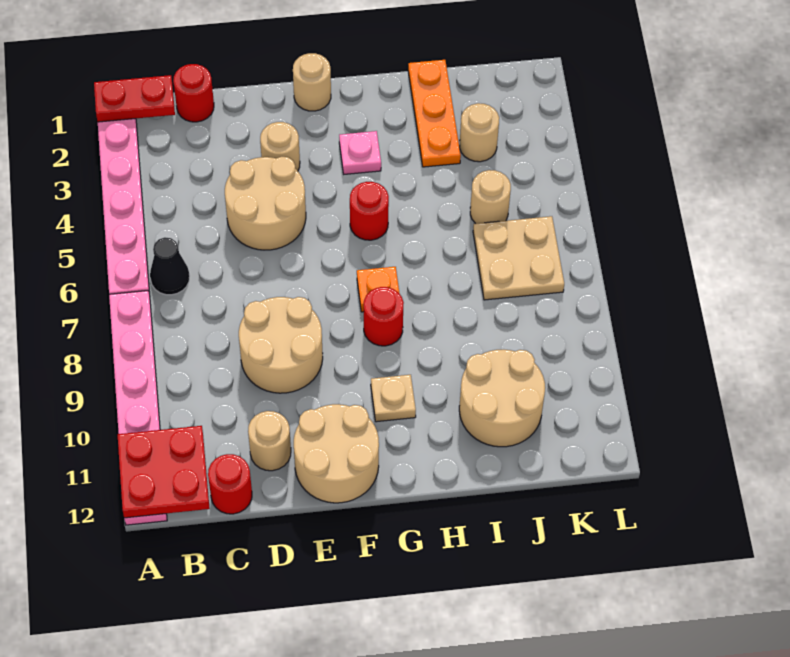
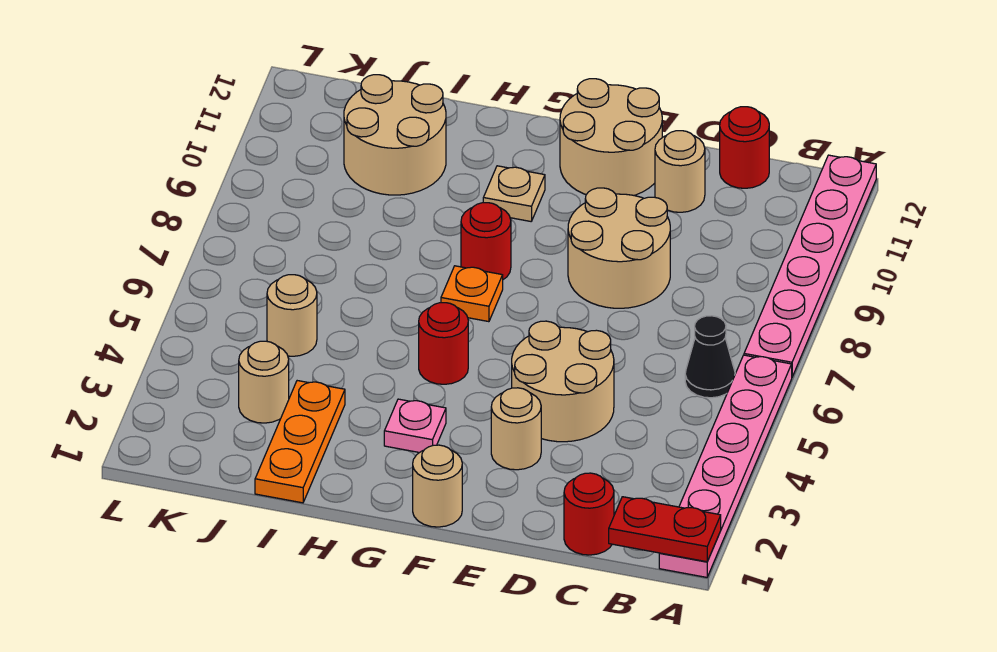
red plate A11:B12 level 2 -> none
tan plate J6:K7 level 1 -> none

